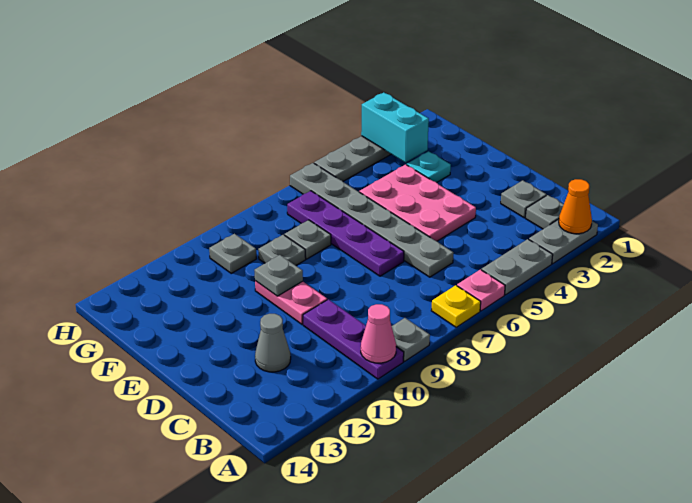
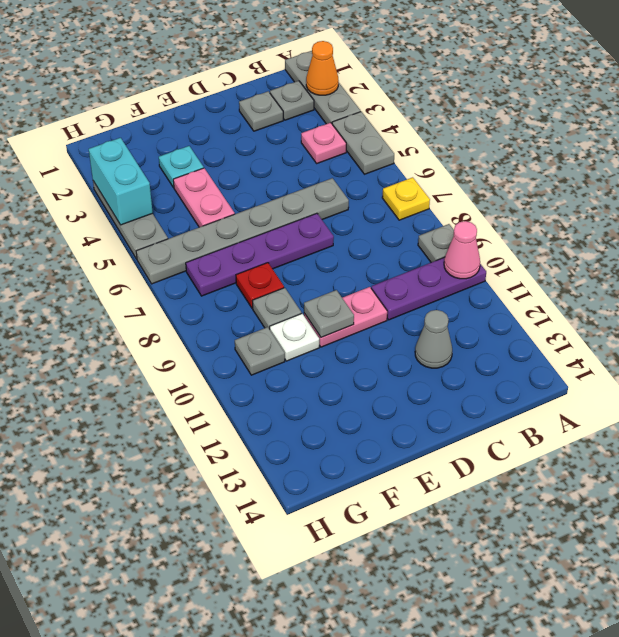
grey plate A2:A3 level 1 -> grey plate A1:A3 level 1
pink plate A6 level 1 -> pink plate B4 level 1
pink plate D4:F5 level 1 -> pink plate F4:F5 level 1
grey plate F8 level 1 -> red plate F8 level 1
none -> white plate F10 level 1
cyan brick G3:H3 level 2 -> cyan brick H3:H4 level 2

